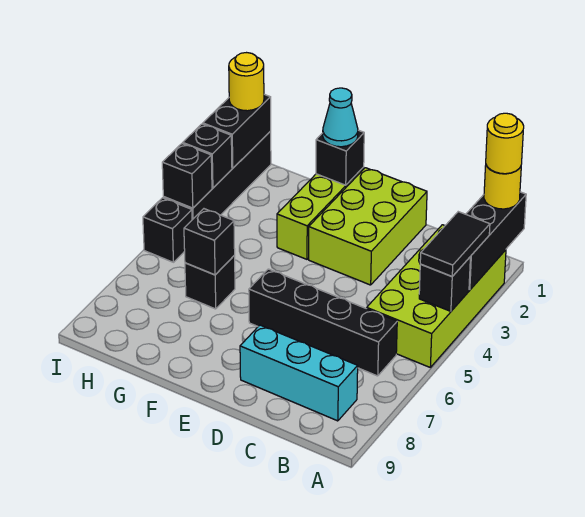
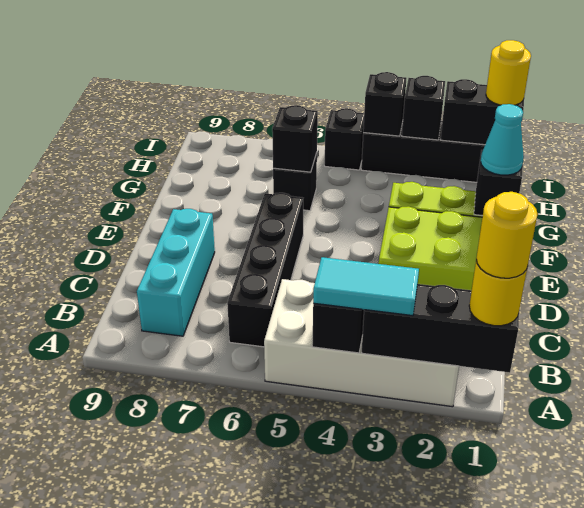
lime brick A2:B5 level 1 -> white brick A2:B5 level 1
black tile A3:A4 level 3 -> cyan tile A3:A4 level 3

